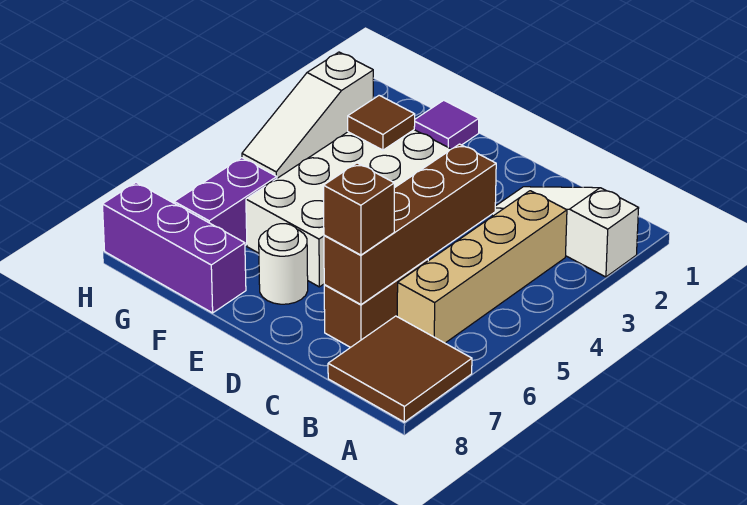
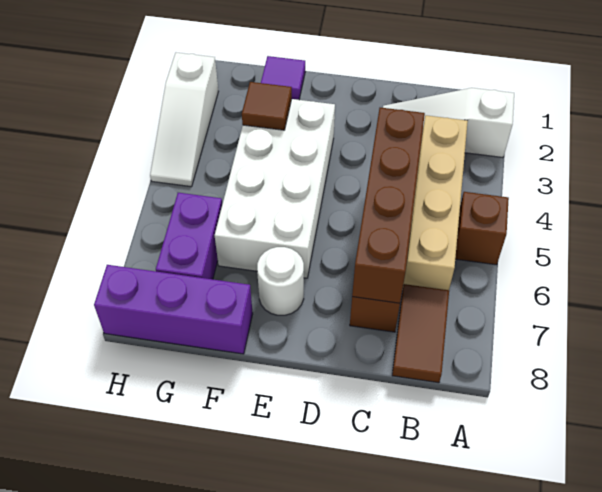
brown tile A7:B8 level 1 -> brown tile B7:B8 level 1
brown brick C7 level 3 -> brown brick A5 level 1

